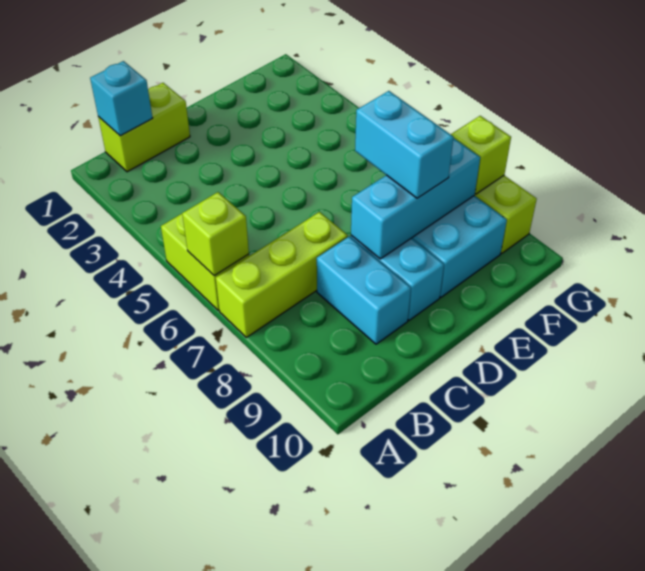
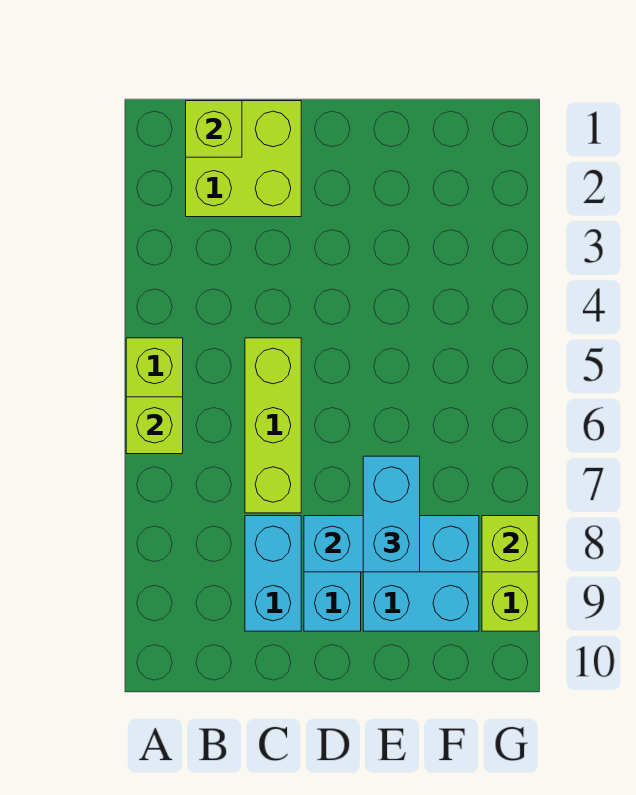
lime brick A7:C7 level 1 -> lime brick C5:C7 level 1
lime brick B1:C1 level 1 -> lime brick B1:C2 level 1
cyan brick B1 level 2 -> lime brick B1 level 2

